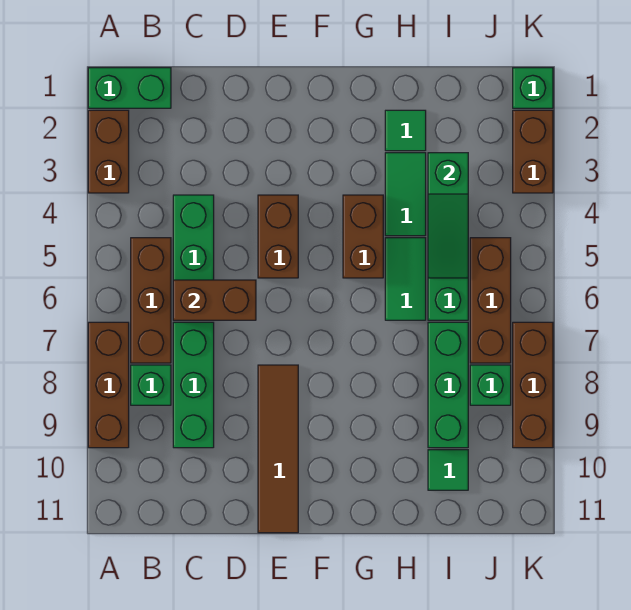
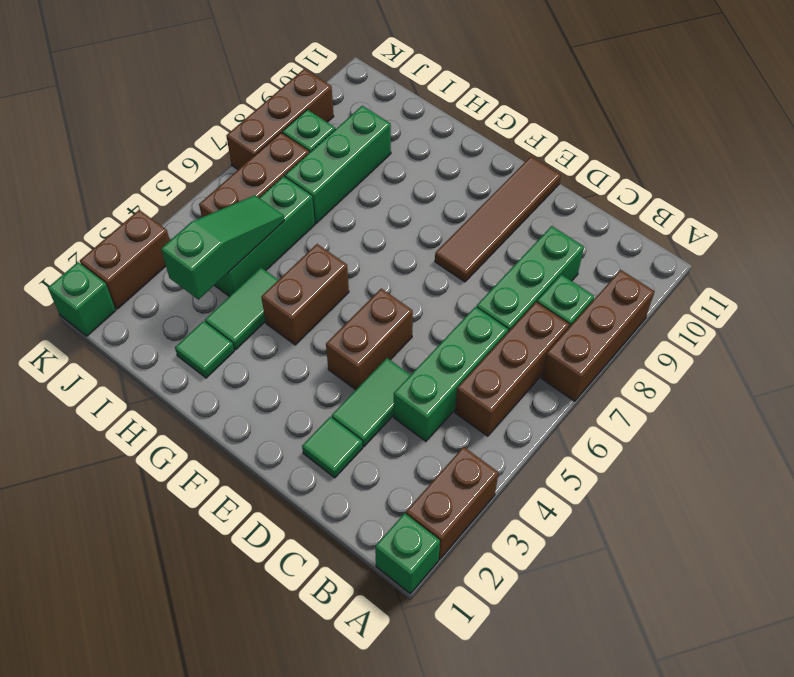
green brick A1:B1 level 1 -> green brick A1 level 1
brown brick C6:D6 level 2 -> none
green tile H5:H6 level 1 -> green tile D3:D4 level 1
green tile I10 level 1 -> green tile D2 level 1

